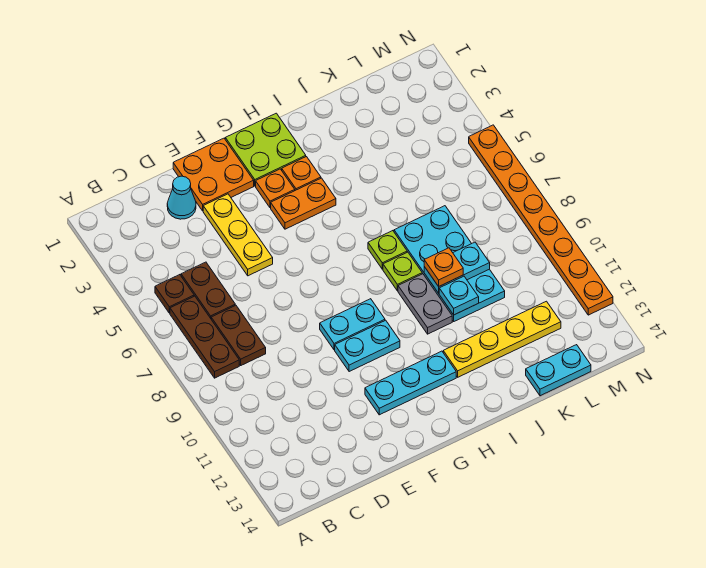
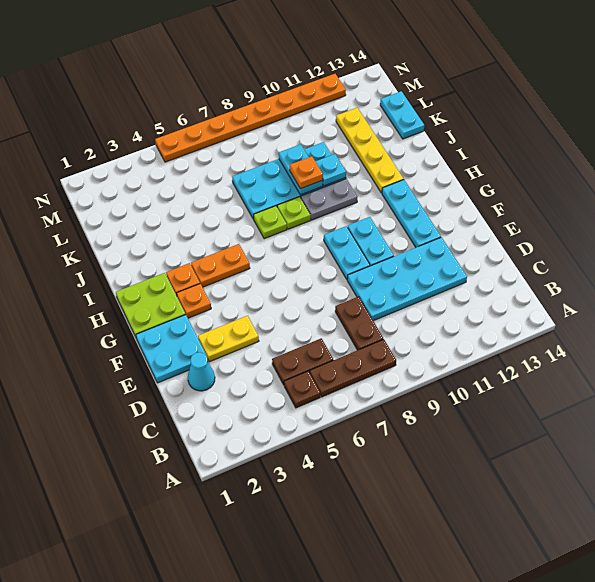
brown plate C7:C8 level 1 -> brown plate C8:D8 level 1
none -> cyan plate D9:E12 level 1
orange plate E1:F2 level 1 -> cyan plate E1:F2 level 1
yellow plate E3:E5 level 1 -> yellow plate E3:E4 level 1
orange plate G4:H4 level 1 -> orange plate H4:H5 level 1

